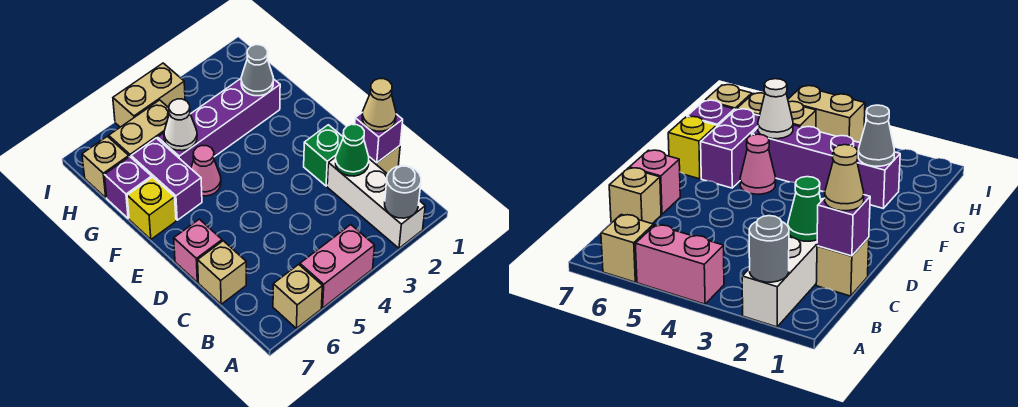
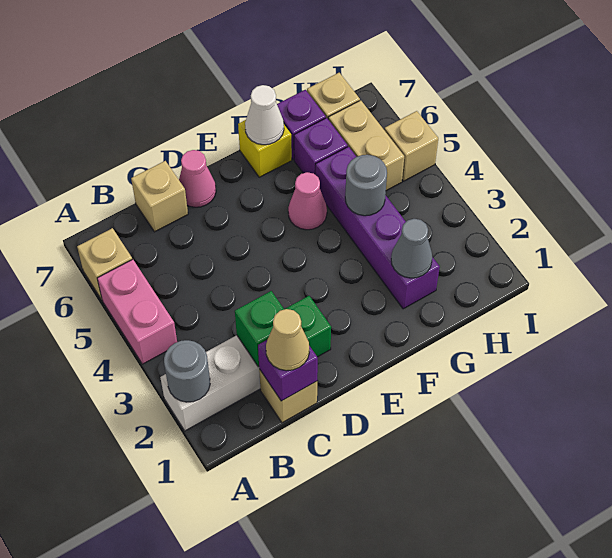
green cone C2 level 2 -> green brick C2 level 2
pink brick D7 level 1 -> pink cone D7 level 1
purple brick F6:G6 level 1 -> purple brick G6 level 1
none -> grey round brick G4 level 2
white cone G5 level 2 -> white cone F7 level 2
tan brick I4:I5 level 1 -> tan brick I5 level 1

